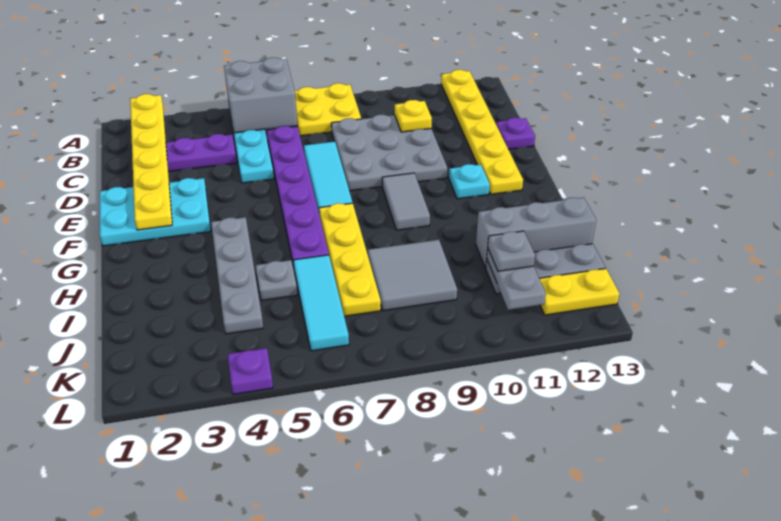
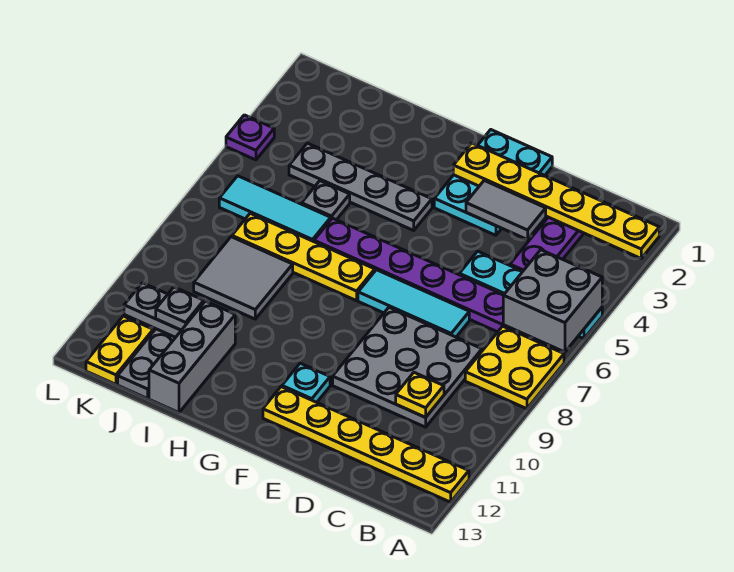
purple plate D13 level 1 -> none
grey tile F9:G9 level 1 -> grey tile D3:E3 level 2

